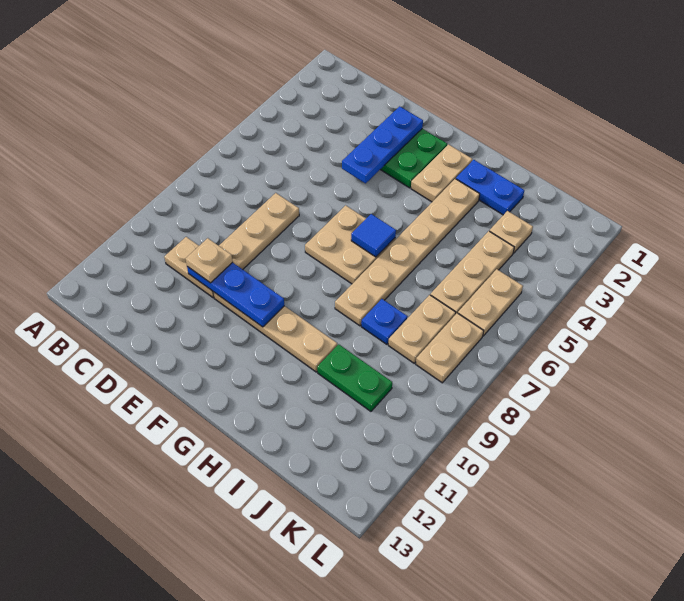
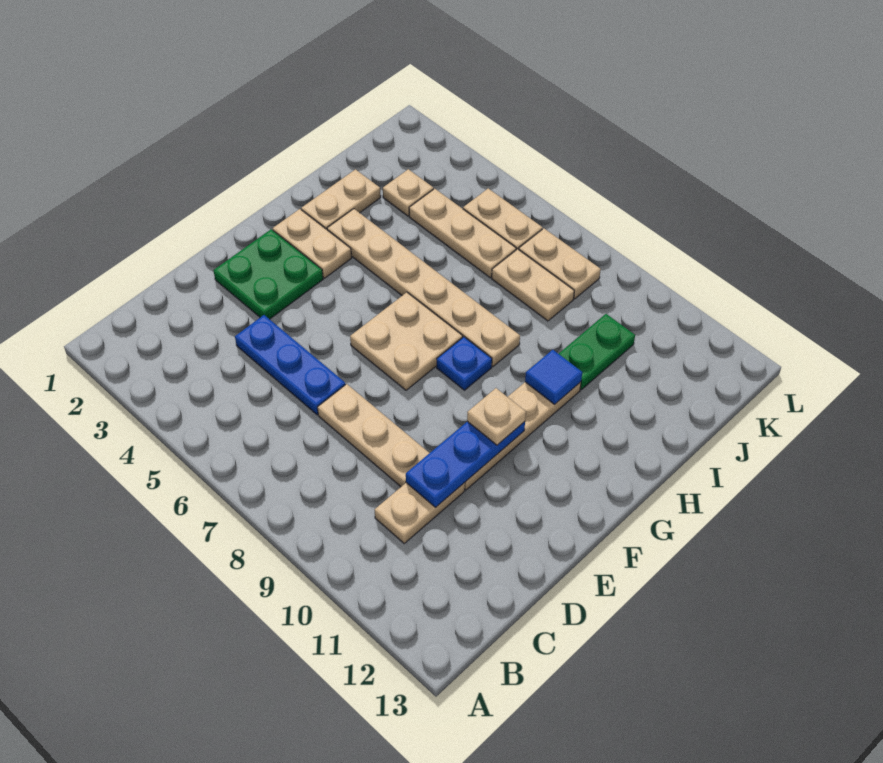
tan plate D10 level 3 -> tan plate F10 level 3
blue plate E2:E4 level 2 -> blue plate D4:D6 level 1
blue tile G6 level 2 -> blue tile H10 level 2
blue plate H2:I2 level 1 -> tan plate H2:I2 level 1
blue plate I8 level 1 -> blue plate G8 level 1

